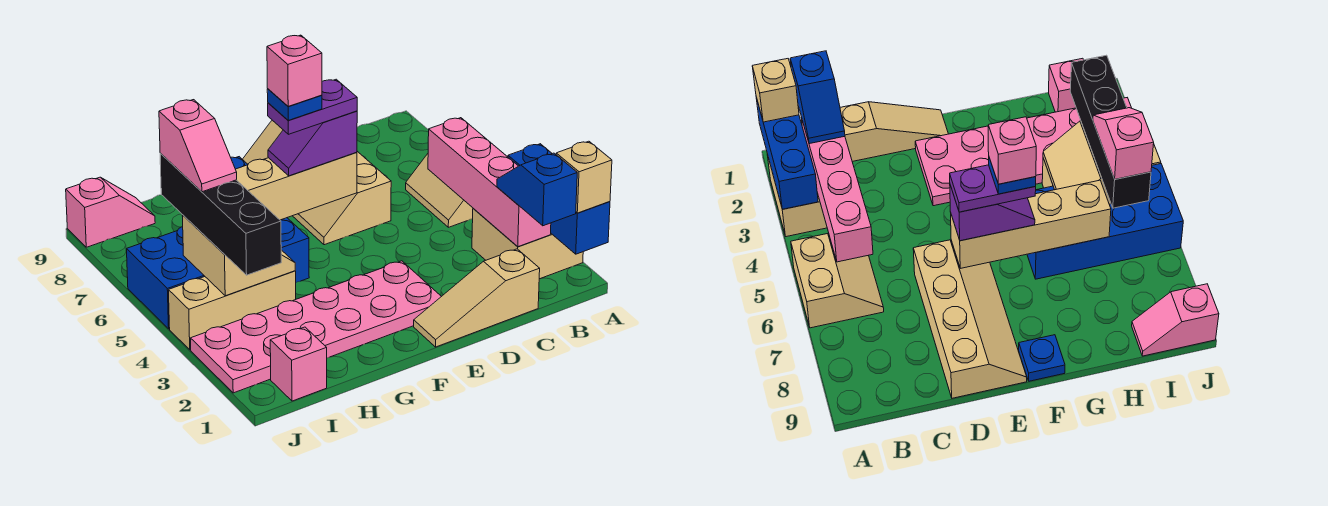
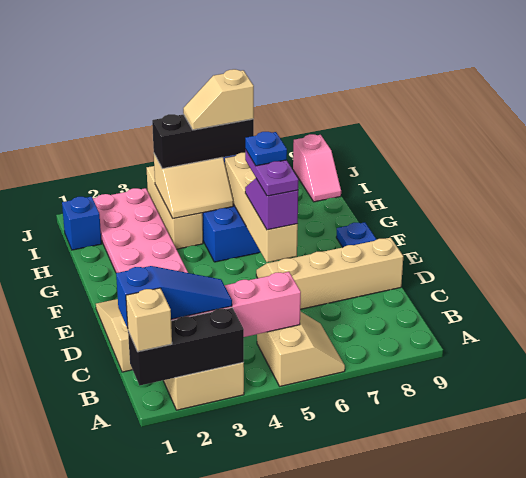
blue brick A1:A3 level 2 -> black brick A1:A3 level 2
tan slope A5:B6 level 1 top A -> tan slope A5:B6 level 1 top 5
blue slope B1:B2 level 3 top 1 -> blue slope B1:B3 level 3 top 1
pink brick F6 level 6 -> none
pink brick I1 level 1 -> blue brick I1 level 1
black brick I3:I6 level 3 -> black brick I4:I6 level 3
pink slope I5:I6 level 4 top 6 -> tan slope I5:I6 level 4 top 6

